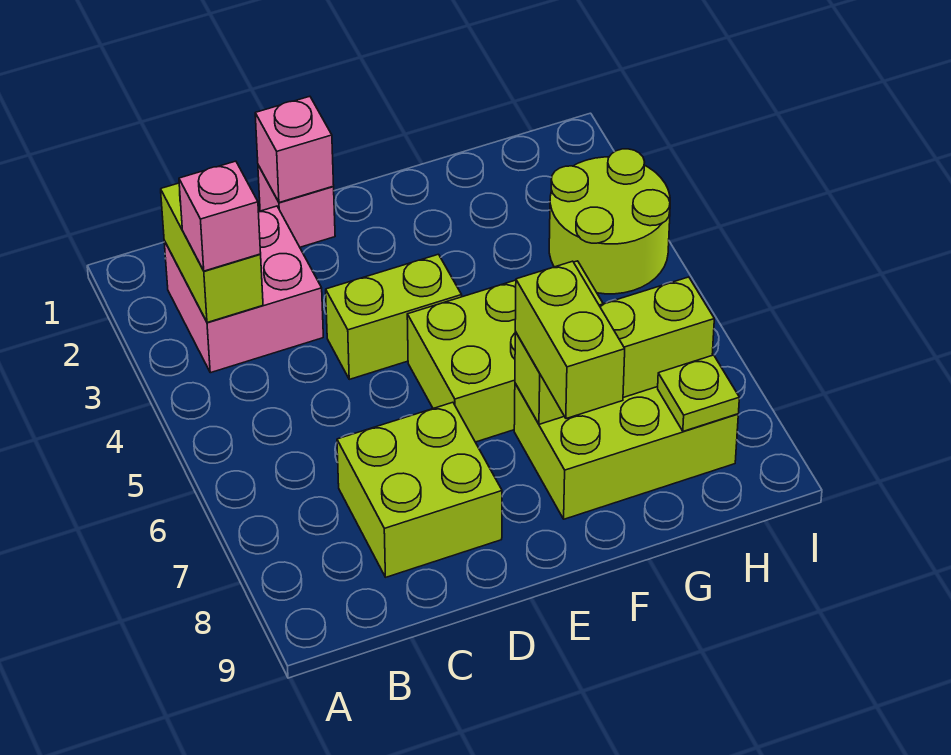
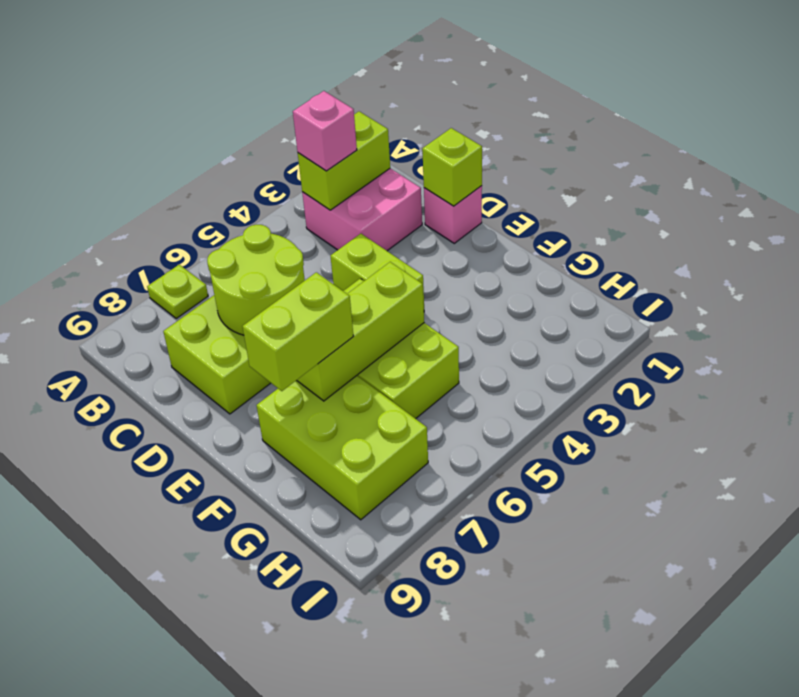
pink brick D1 level 2 -> lime brick D1 level 2
lime brick F7:H7 level 2 -> lime brick F5:F7 level 2
lime round brick H3:I4 level 1 -> lime round brick C6:D7 level 2
lime plate H8 level 2 -> lime plate A7 level 1

